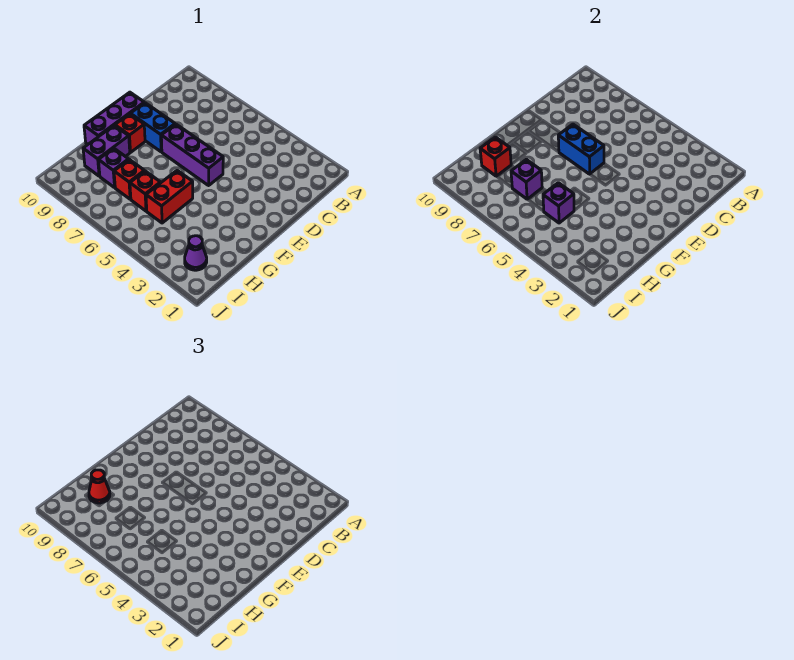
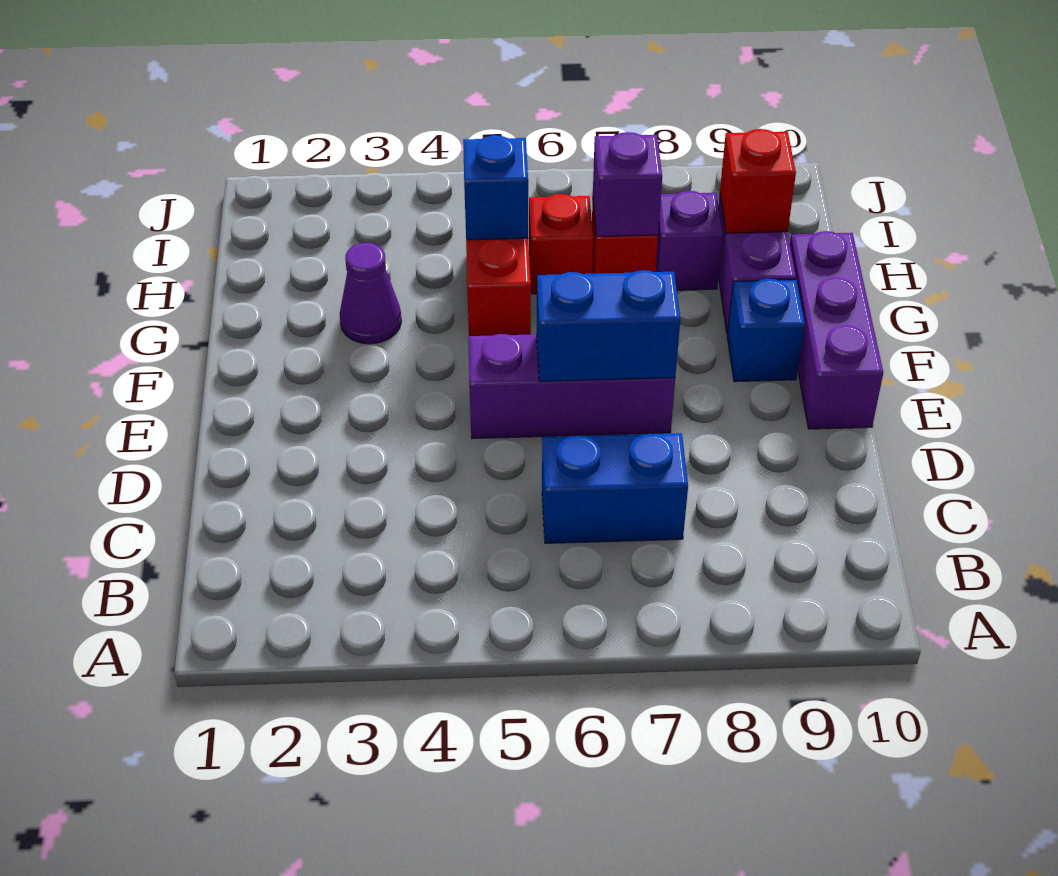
blue brick E8:E9 level 1 -> blue brick C6:C7 level 1
red brick F9 level 1 -> blue brick F9 level 1
purple brick H5 level 2 -> blue brick H5 level 2
red cone H9 level 3 -> none
purple cone I2 level 1 -> purple cone G3 level 1

